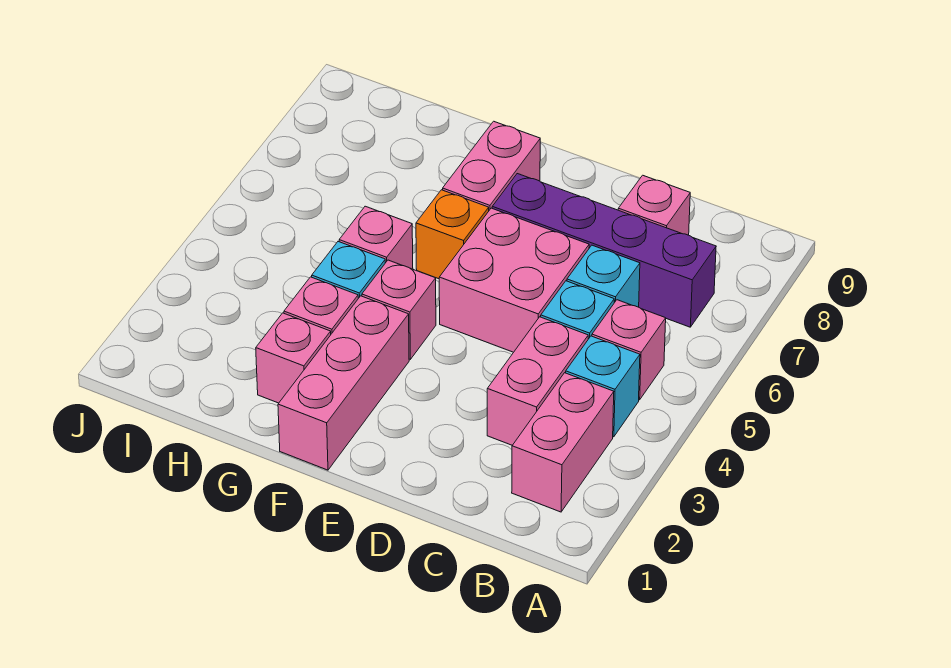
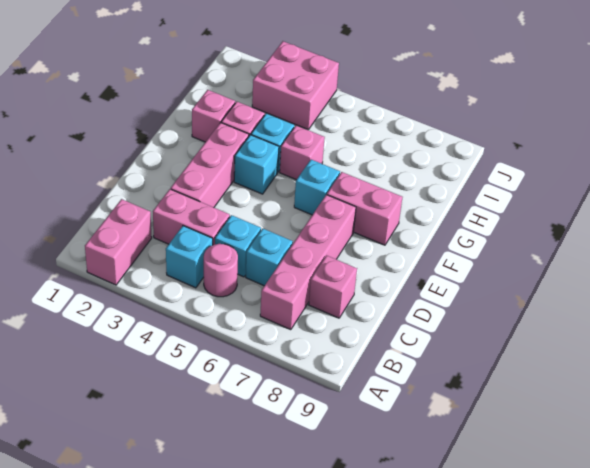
pink brick B2:B3 level 1 -> pink brick A2:B2 level 1
pink brick B5 level 1 -> pink round brick B5 level 1
purple brick B7:E7 level 1 -> pink brick B7:E7 level 1
pink brick D5:E6 level 1 -> pink brick I3:J4 level 1
pink brick F1:F3 level 1 -> pink brick D3:F3 level 1
pink brick F4 level 1 -> cyan brick F4 level 1
orange brick F6 level 1 -> cyan brick F6 level 1

